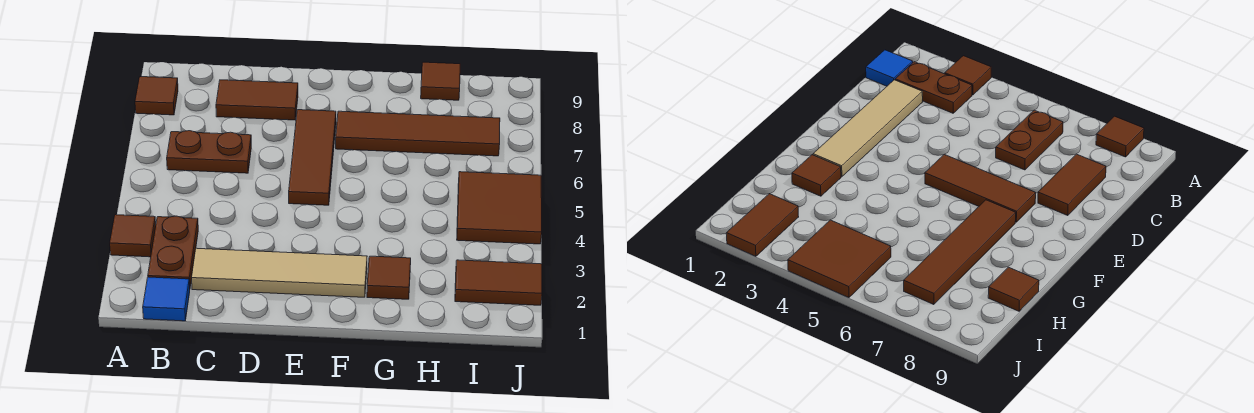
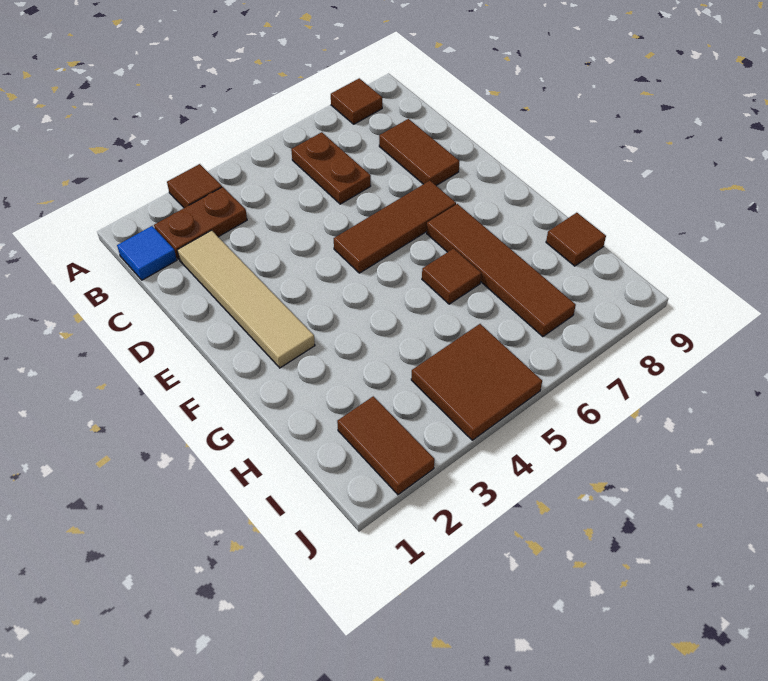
brown tile G2 level 1 -> brown tile G6 level 1

